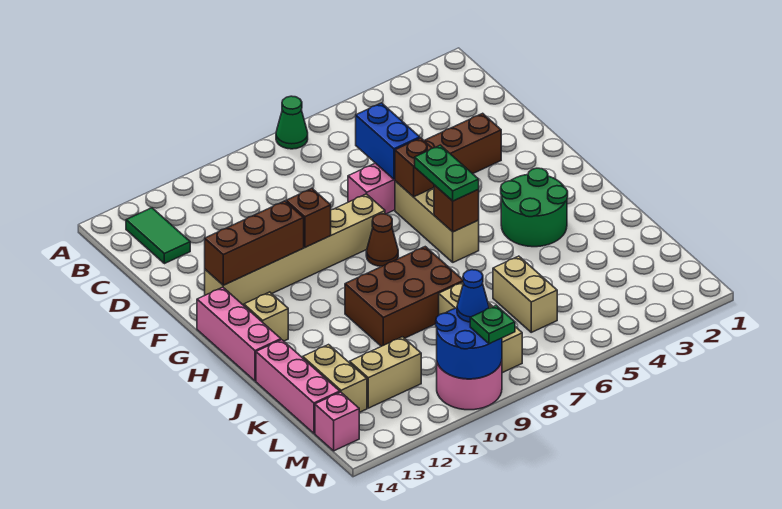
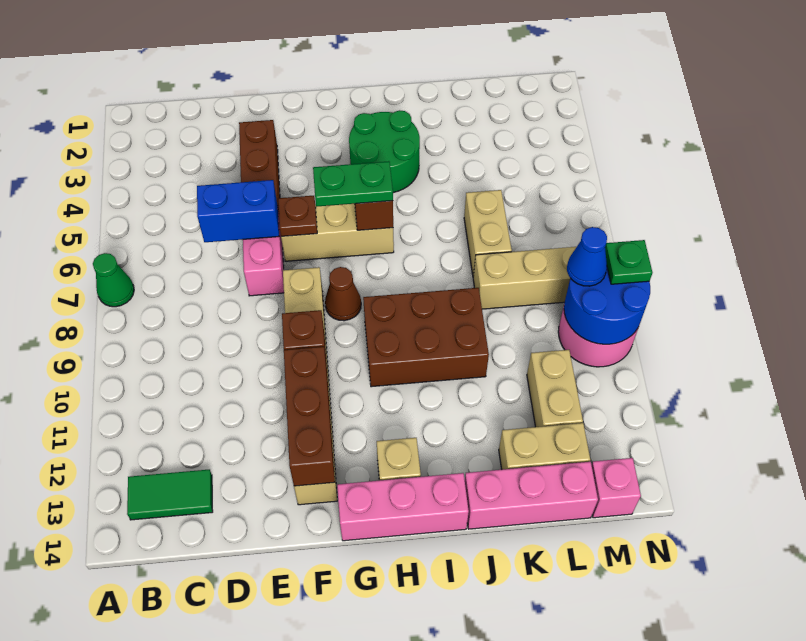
brown brick F6 level 2 -> brown plate F6 level 2
brown brick I8:J10 level 1 -> brown brick H9:J10 level 1
tan brick K6:L6 level 1 -> tan brick K6:K7 level 1

